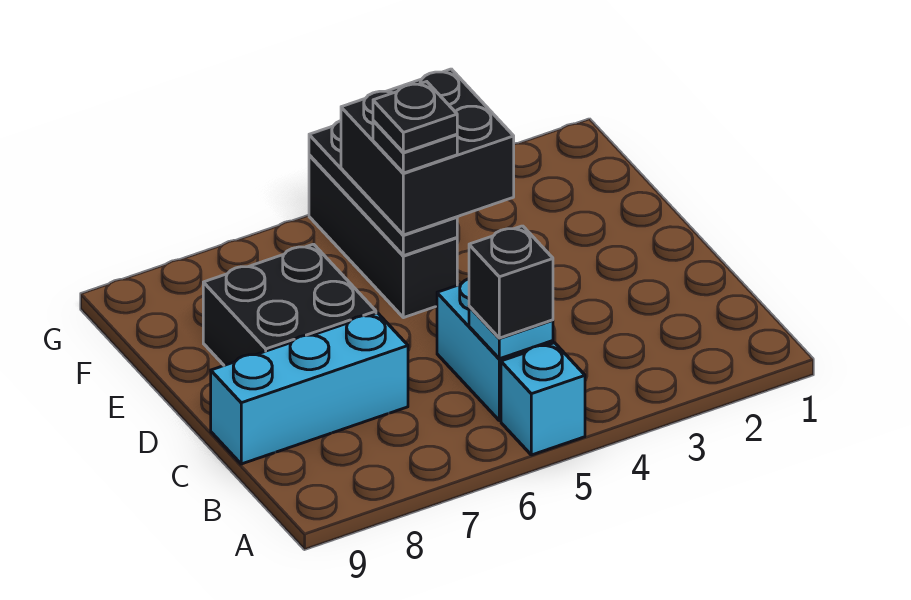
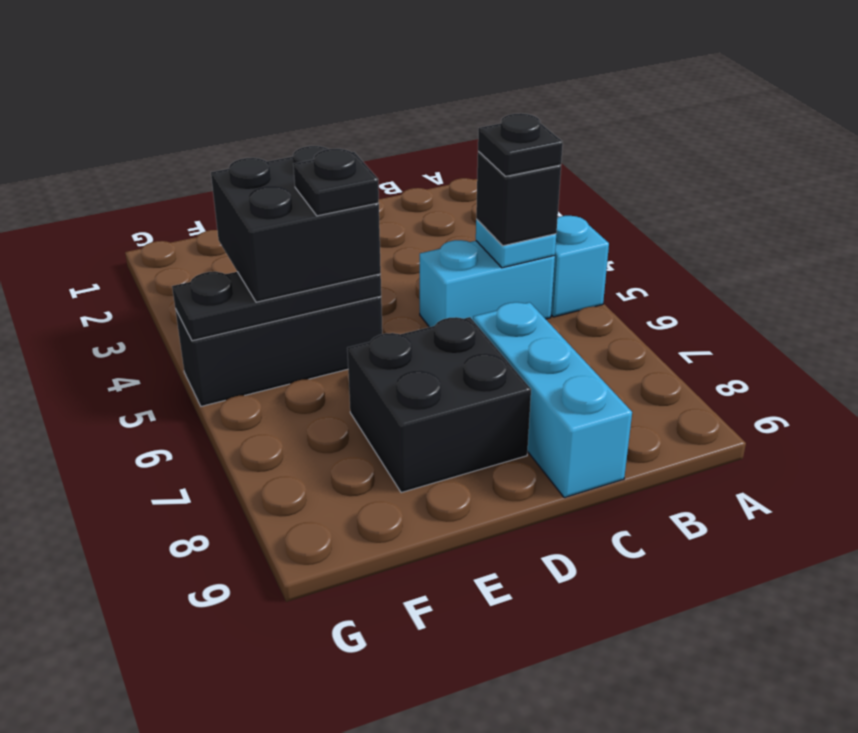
black plate E5 level 5 -> black plate B5 level 4

